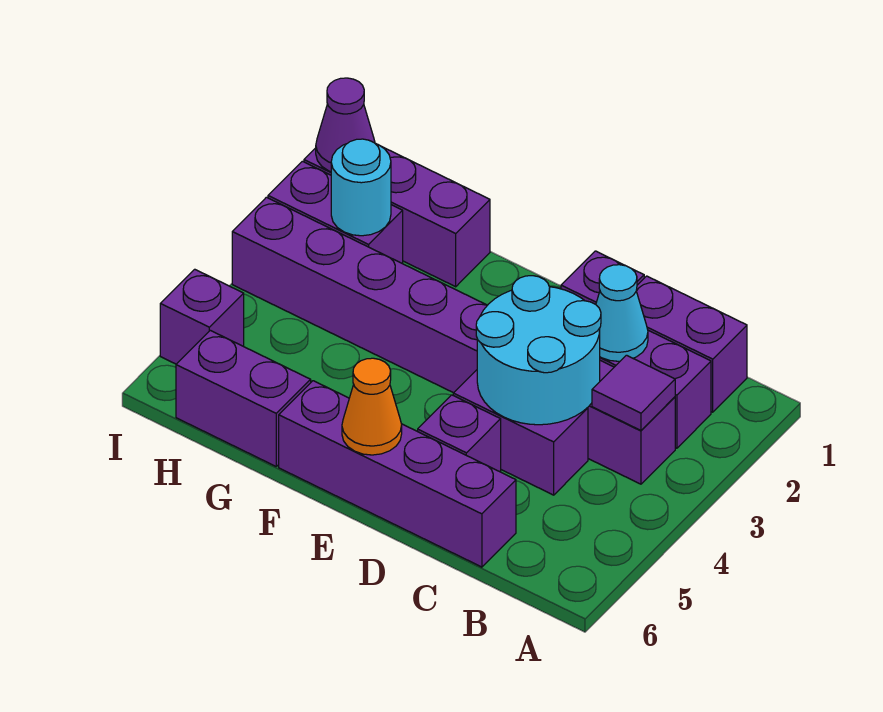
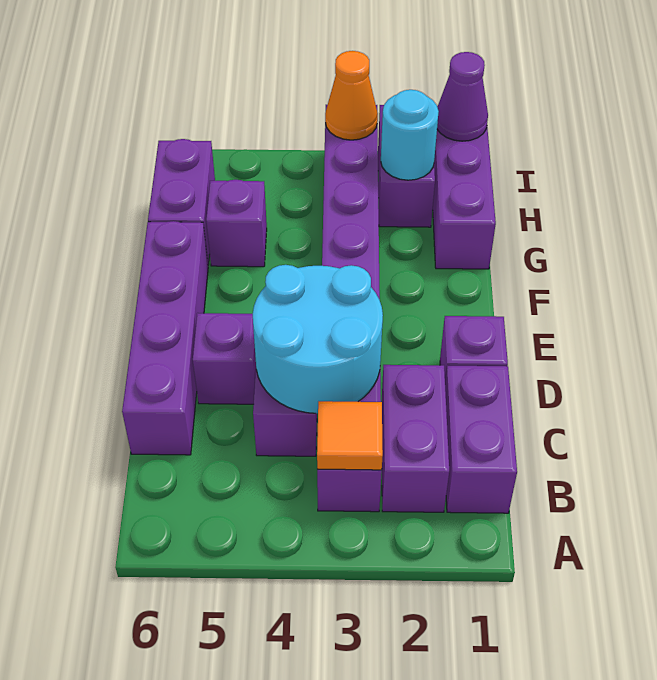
purple tile B3 level 2 -> orange tile B3 level 2
cyan cone C2 level 2 -> none
orange cone E6 level 2 -> orange cone I3 level 2
purple brick I5 level 1 -> purple brick G5 level 1

